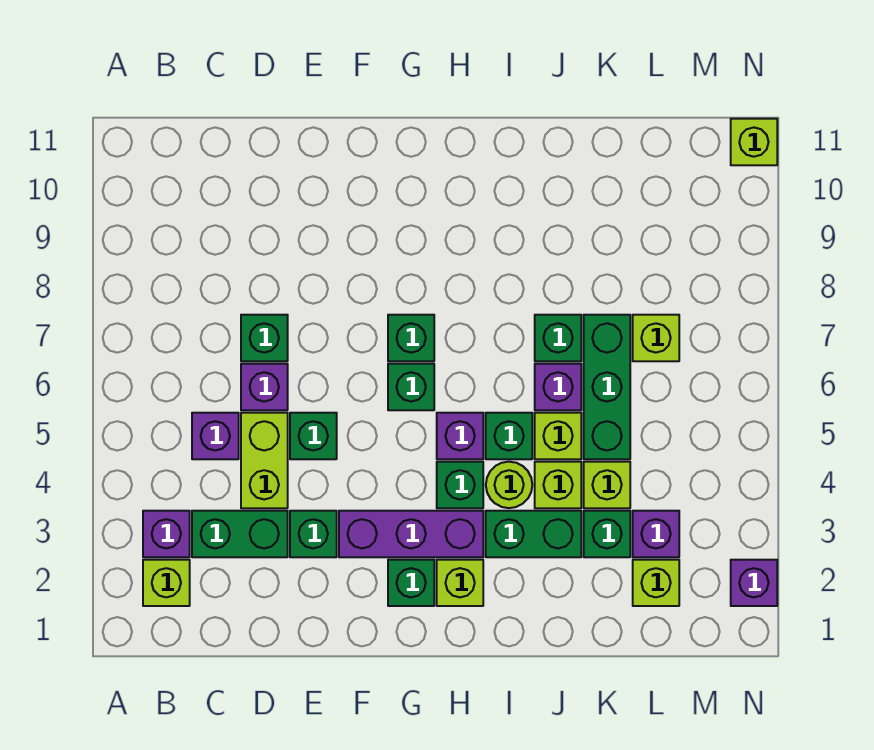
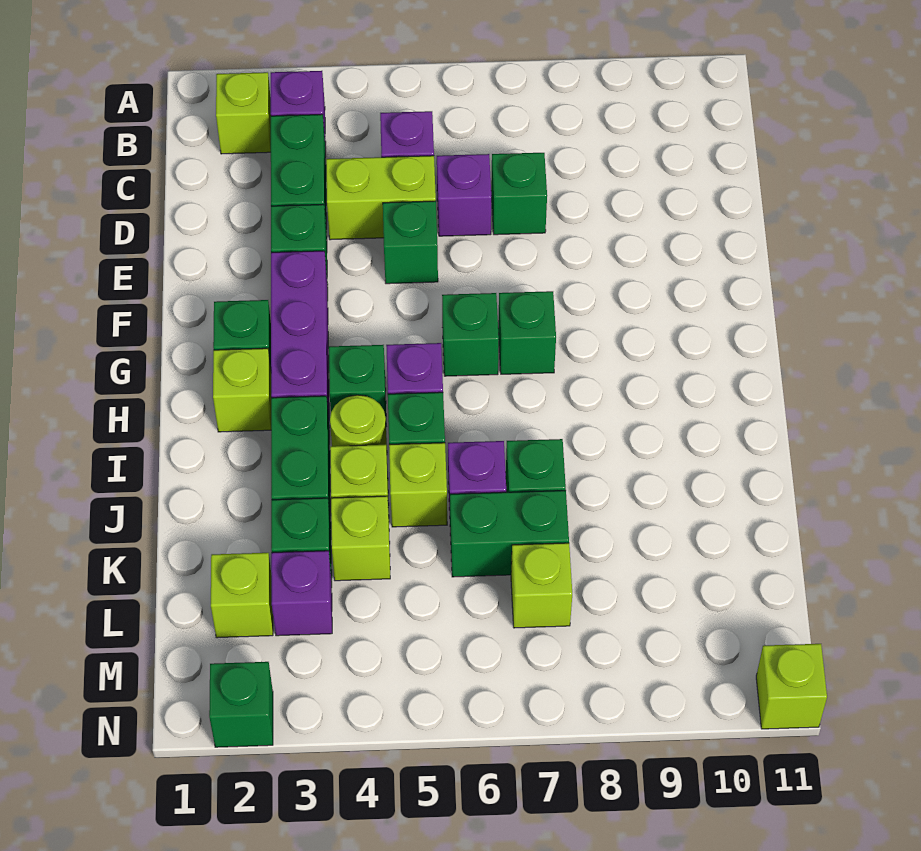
green brick K5:K7 level 1 -> green brick K6:K7 level 1
purple brick N2 level 1 -> green brick N2 level 1

